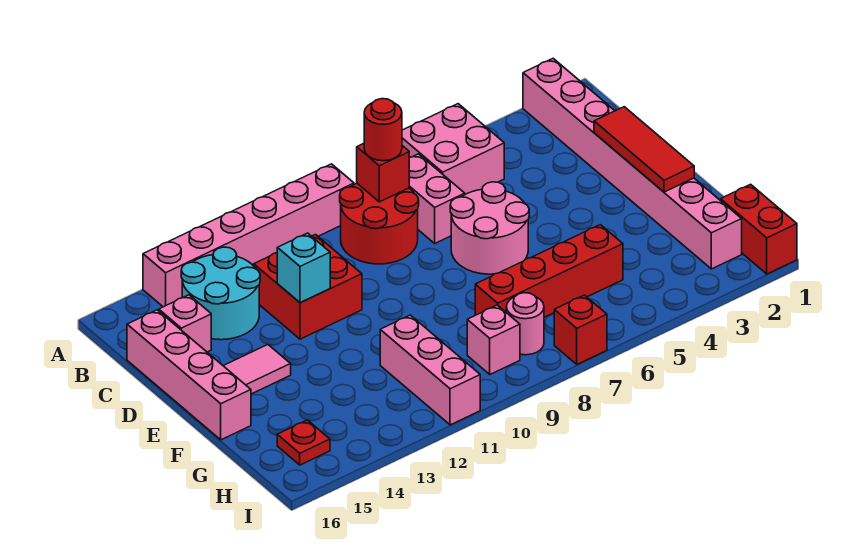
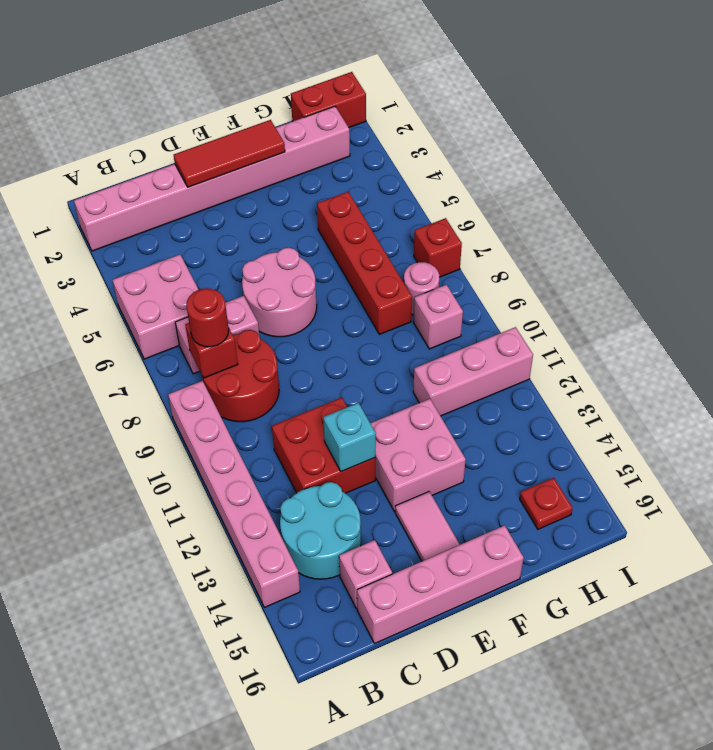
none -> pink brick E12:F13 level 1

